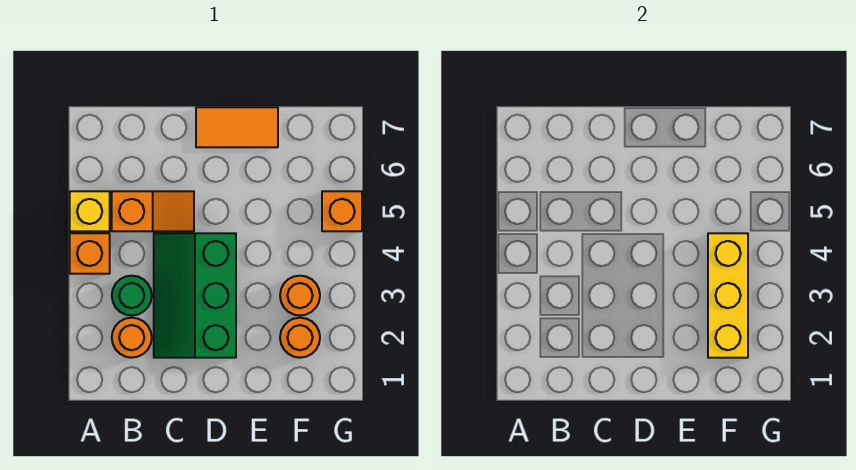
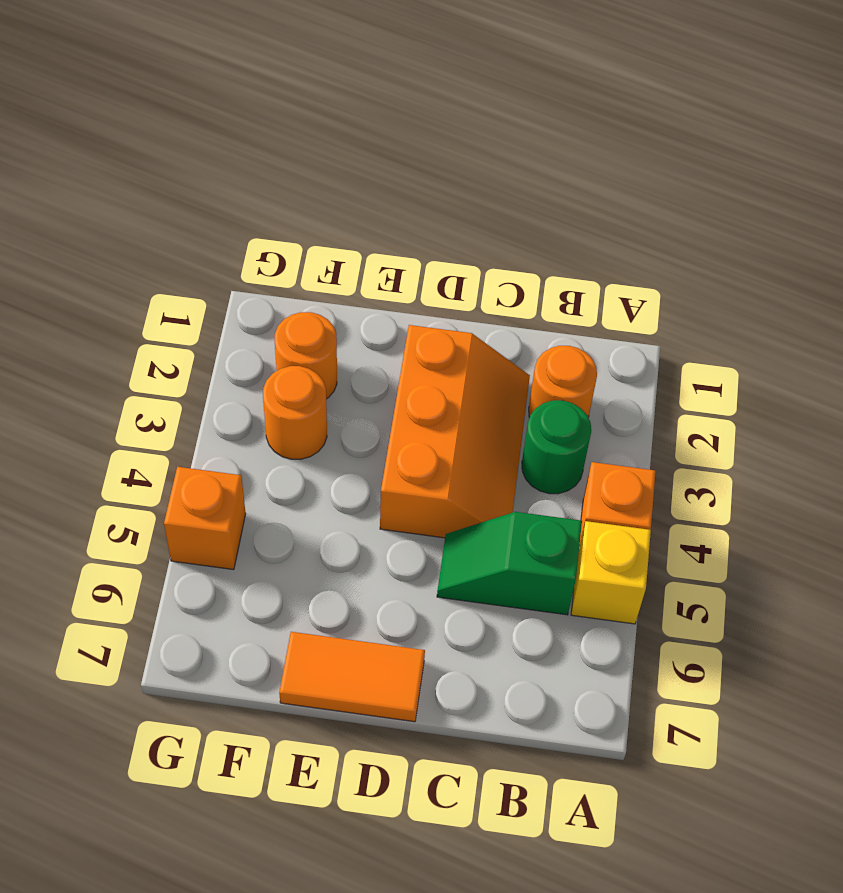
orange slope B5:C5 level 1 top B -> green slope B5:C5 level 1 top B
green slope C2:D4 level 1 top D -> orange slope C2:D4 level 1 top D
yellow brick F2:F4 level 2 -> none

